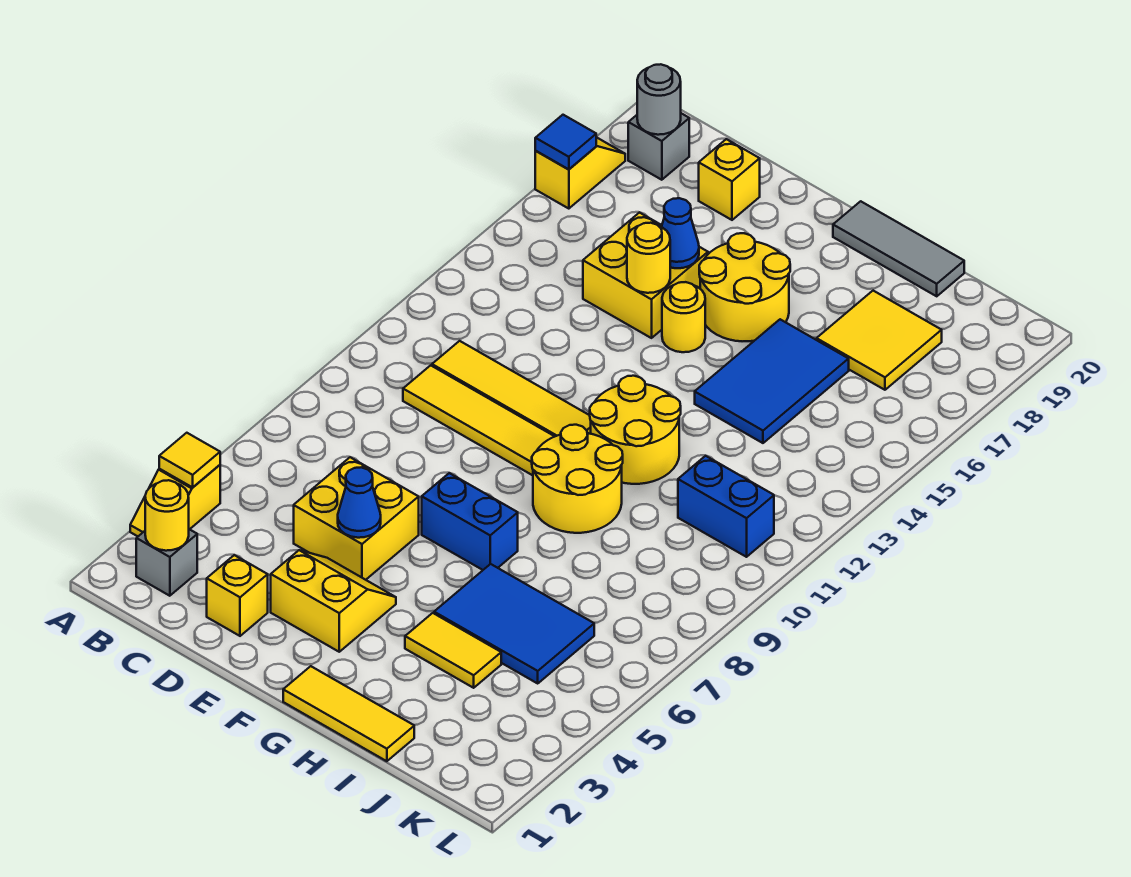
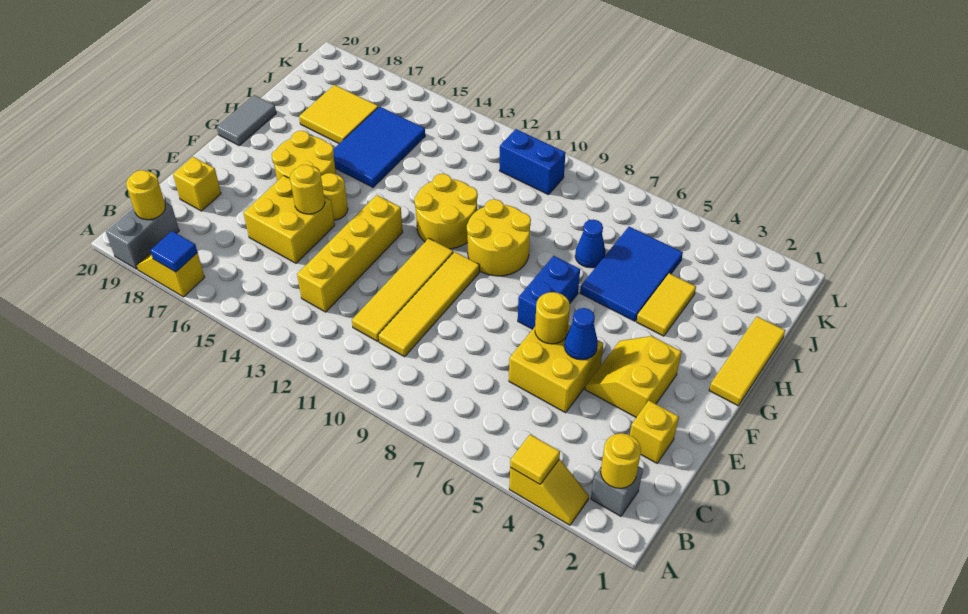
grey brick B19 level 1 -> grey brick A19:B19 level 1
grey round brick B19 level 2 -> yellow round brick B19 level 2
none -> yellow brick C13:F13 level 1
none -> yellow round brick E6 level 2
blue cone E16 level 2 -> blue cone I7 level 1
grey tile G20:I20 level 1 -> grey tile G20:H20 level 1
blue tile H14:I16 level 1 -> blue tile H15:J16 level 1
blue brick J11:K11 level 1 -> blue brick K10:K11 level 1

